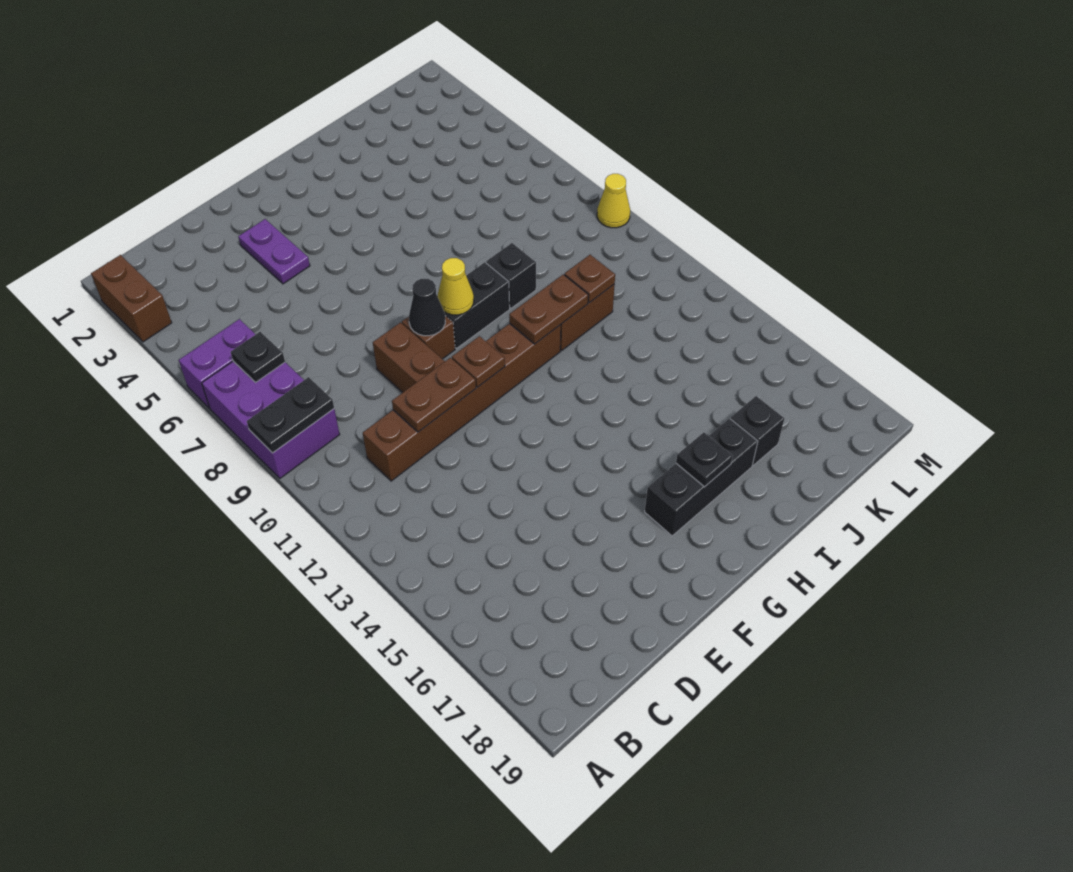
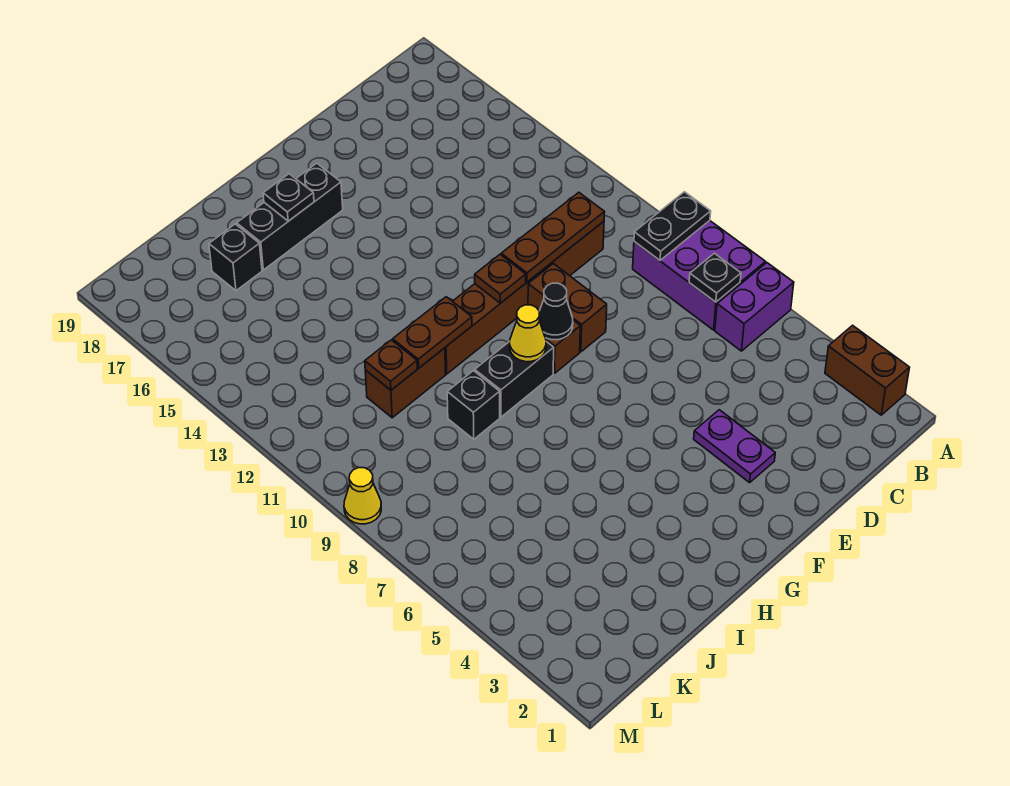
brown plate D11:E11 level 2 -> brown plate C11:E11 level 2

